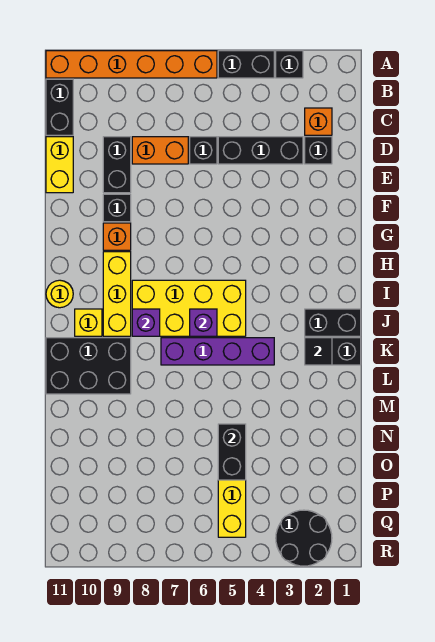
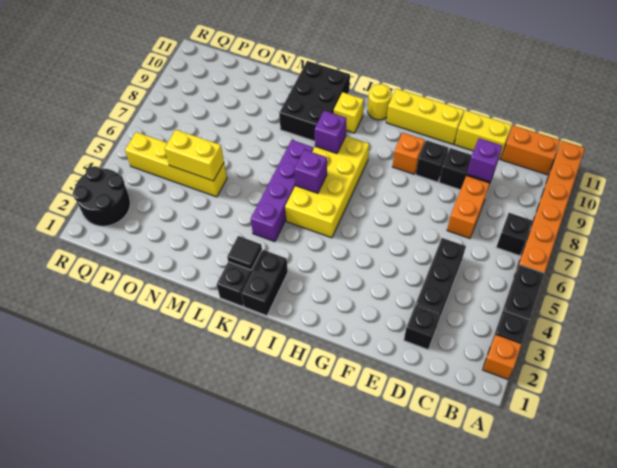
black brick B11:C11 level 1 -> orange brick B11:C11 level 1
orange brick C2 level 1 -> orange brick A2 level 1
black brick D6 level 1 -> black brick B7 level 1
none -> purple brick D9 level 2
yellow brick H9:J9 level 1 -> yellow brick F11:H11 level 1
black brick N5:O5 level 2 -> yellow brick N5:O5 level 2

